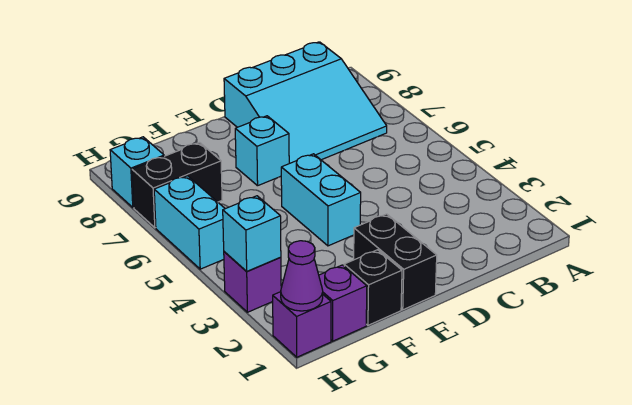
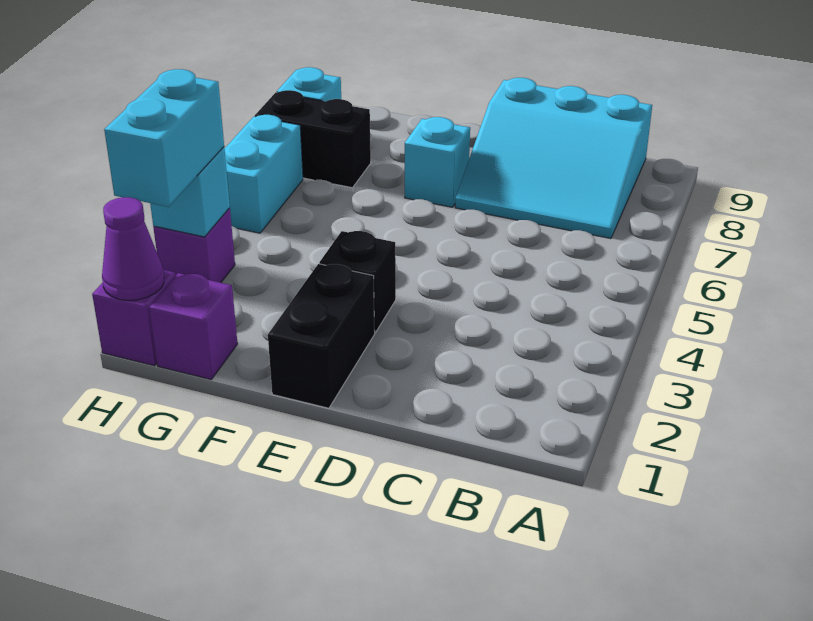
cyan brick E4:E5 level 1 -> cyan brick H2:H3 level 3
black brick F1 level 1 -> black brick E3 level 1

